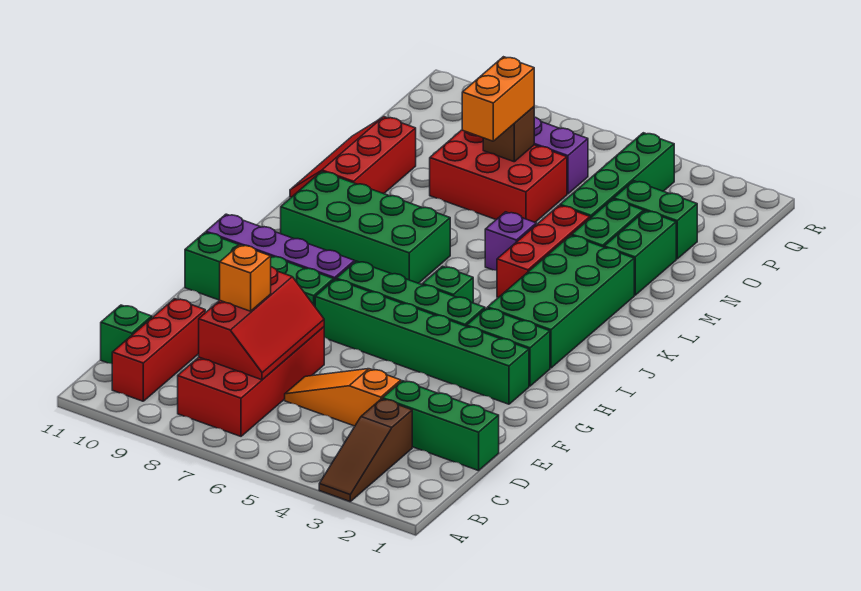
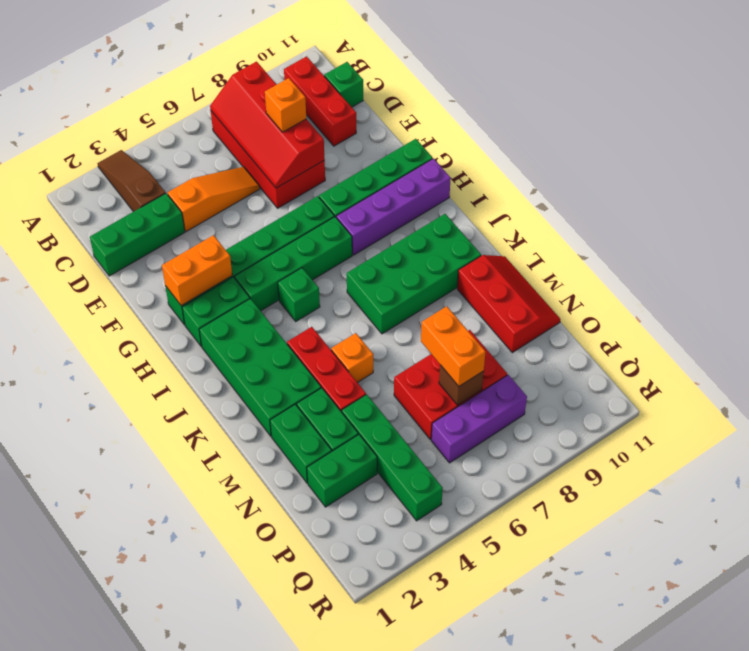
red slope C7:E8 level 2 top 8 -> red slope B7:E8 level 2 top 8
none -> orange brick G2:G3 level 2
purple brick L5 level 1 -> orange brick L5 level 1

